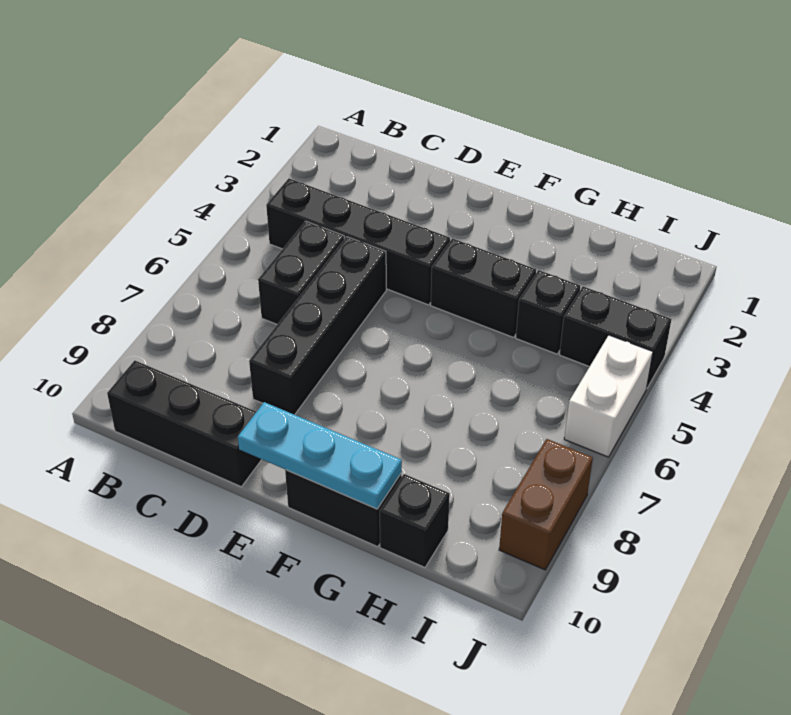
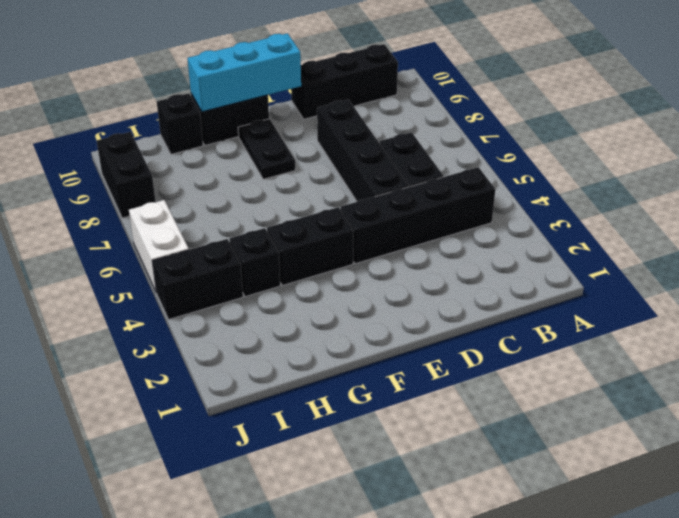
cyan plate E10:G10 level 2 -> cyan brick E10:G10 level 2
none -> black plate F8:F9 level 1
brown brick J8:J9 level 1 -> black brick J8:J9 level 1

